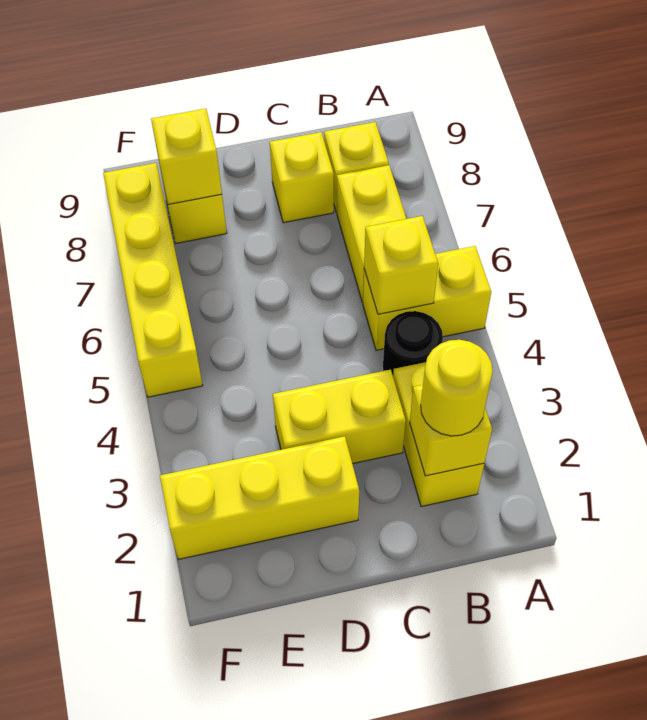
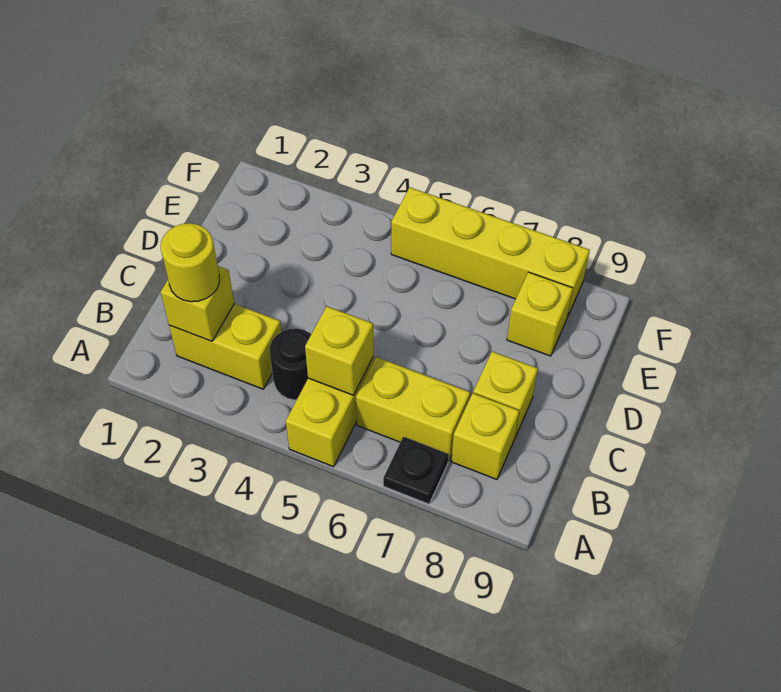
none -> black plate A7 level 1
yellow brick C3:D3 level 1 -> none
yellow brick D2:F2 level 1 -> none
yellow brick E8 level 2 -> none

